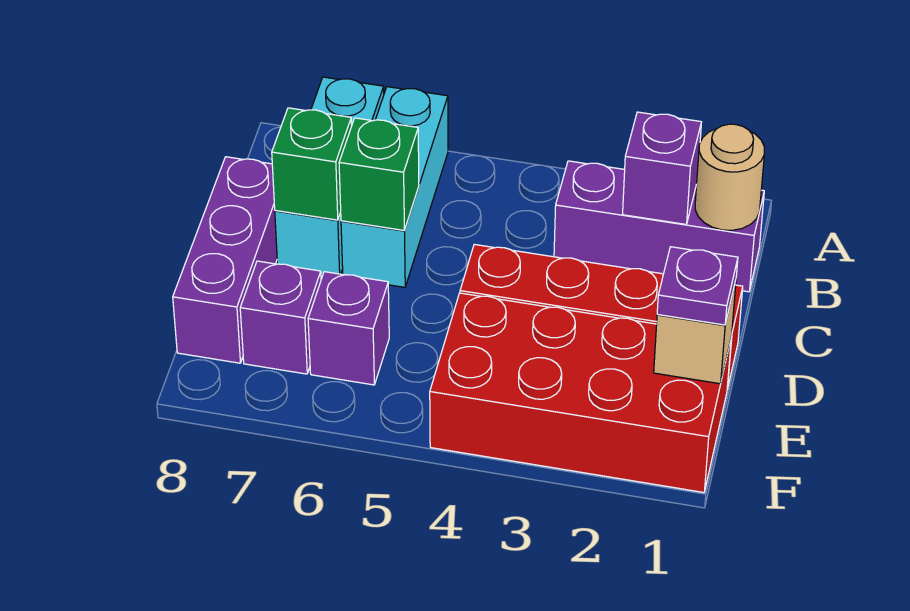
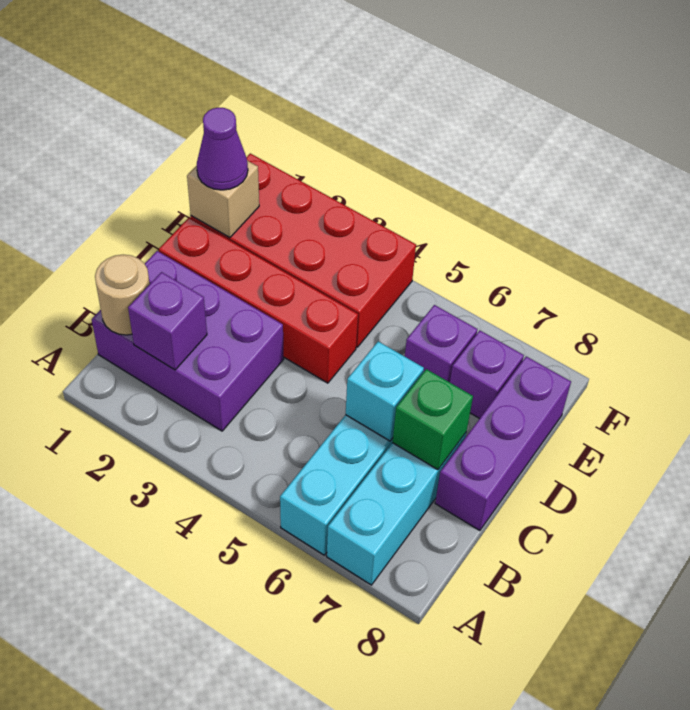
purple brick B1:B3 level 1 -> purple brick B1:C3 level 1
green brick C6 level 2 -> cyan brick C6 level 2
purple plate E1 level 3 -> purple cone E1 level 3

